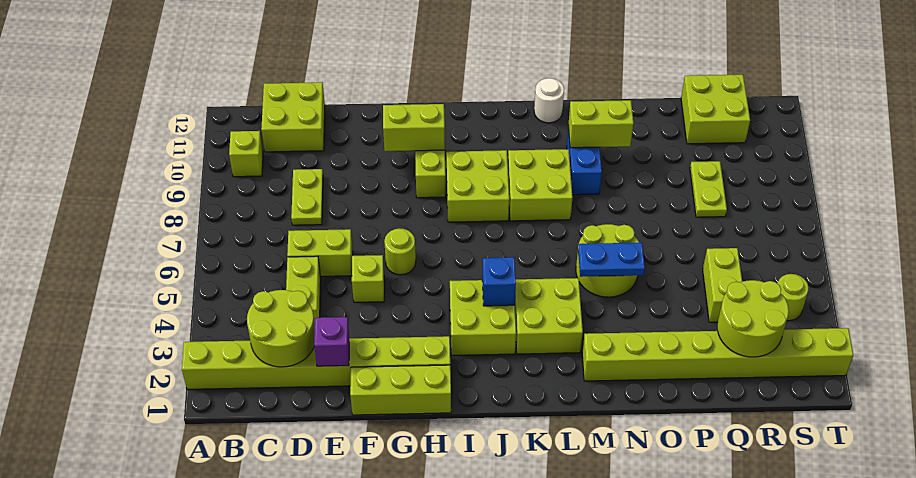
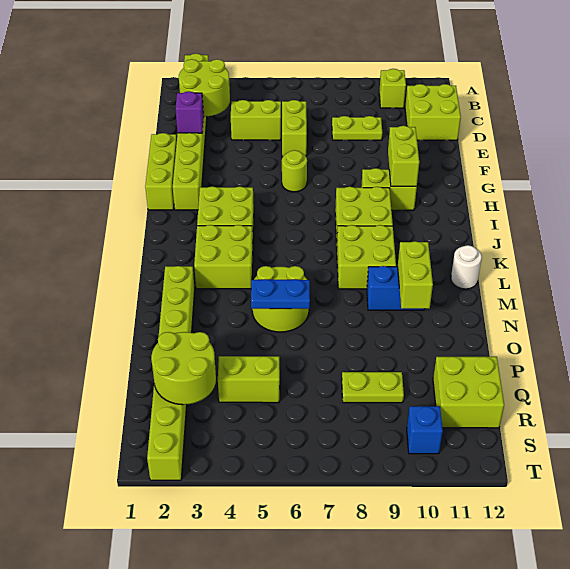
lime brick F5 level 1 -> none
blue brick J4 level 2 -> blue brick S10 level 1
blue plate M5:N5 level 2 -> blue plate N5:N6 level 2
lime round brick S4 level 1 -> none

